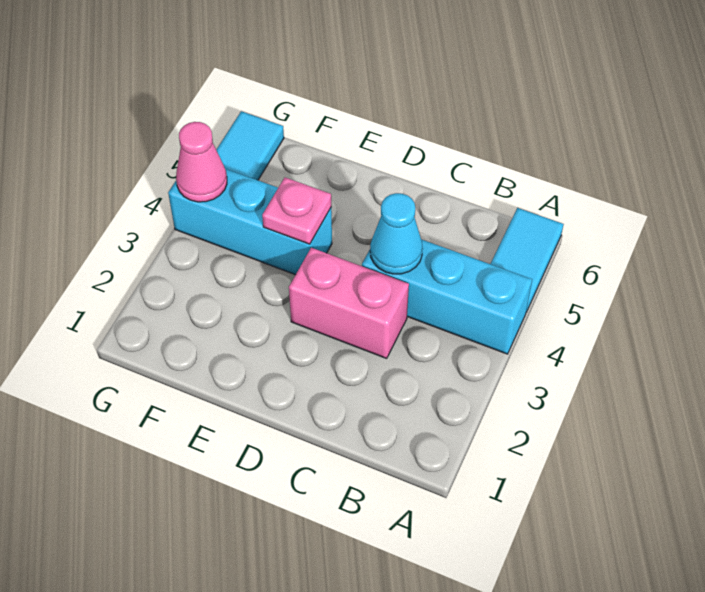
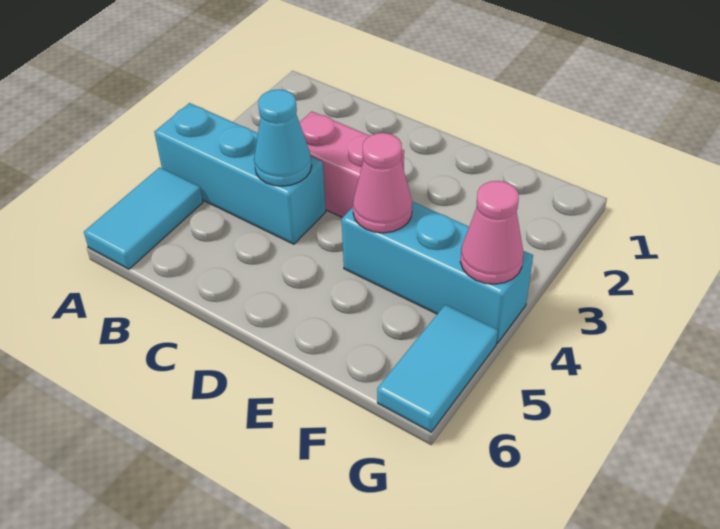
pink plate E4 level 2 -> pink cone E4 level 2

